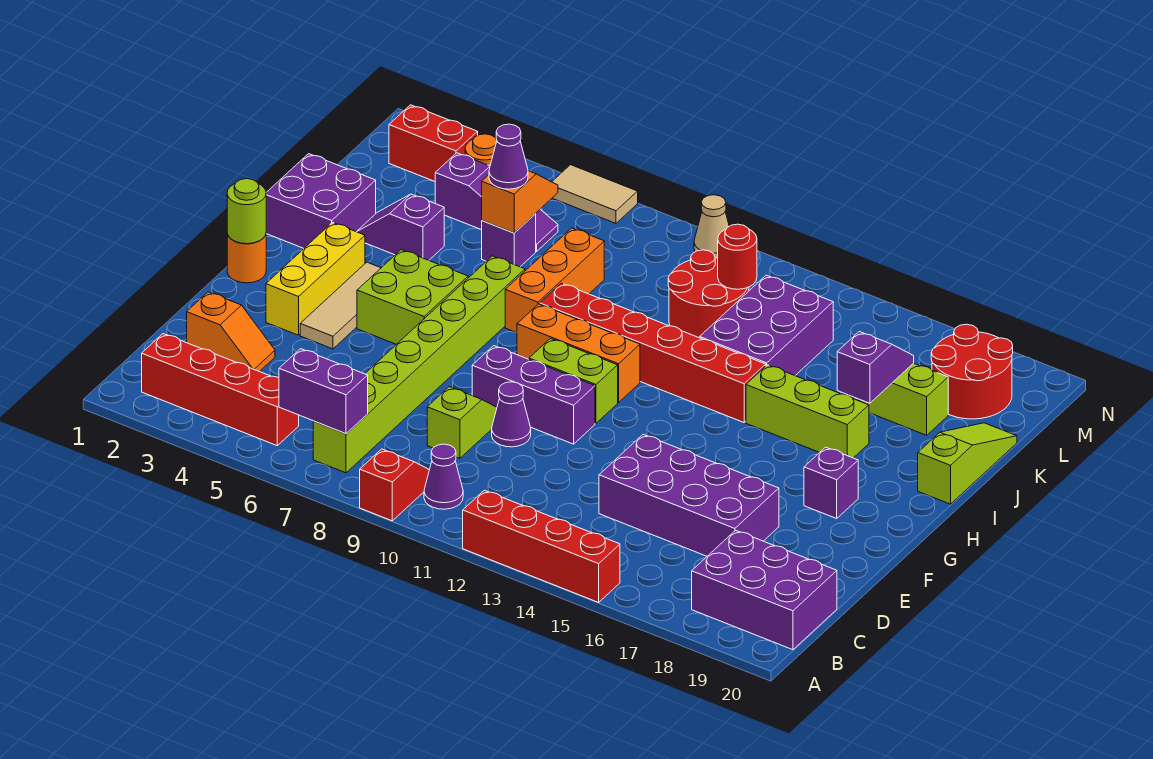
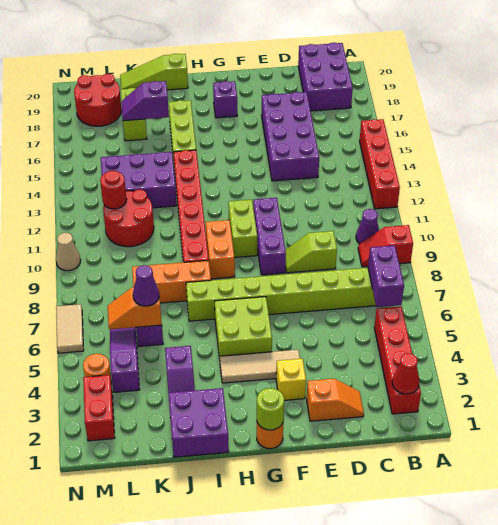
none -> red cone B2 level 2
orange slope D2:D3 level 1 top 2 -> orange slope D2:E2 level 1 top E
purple cone E10 level 1 -> none
yellow brick F3:H3 level 1 -> yellow brick F3 level 1
orange brick H9:H11 level 1 -> orange brick H9:H10 level 1

